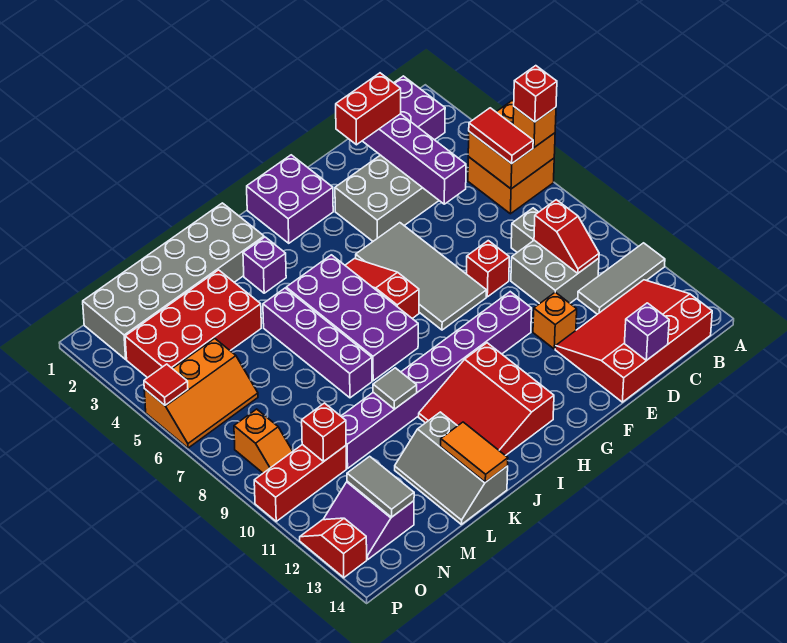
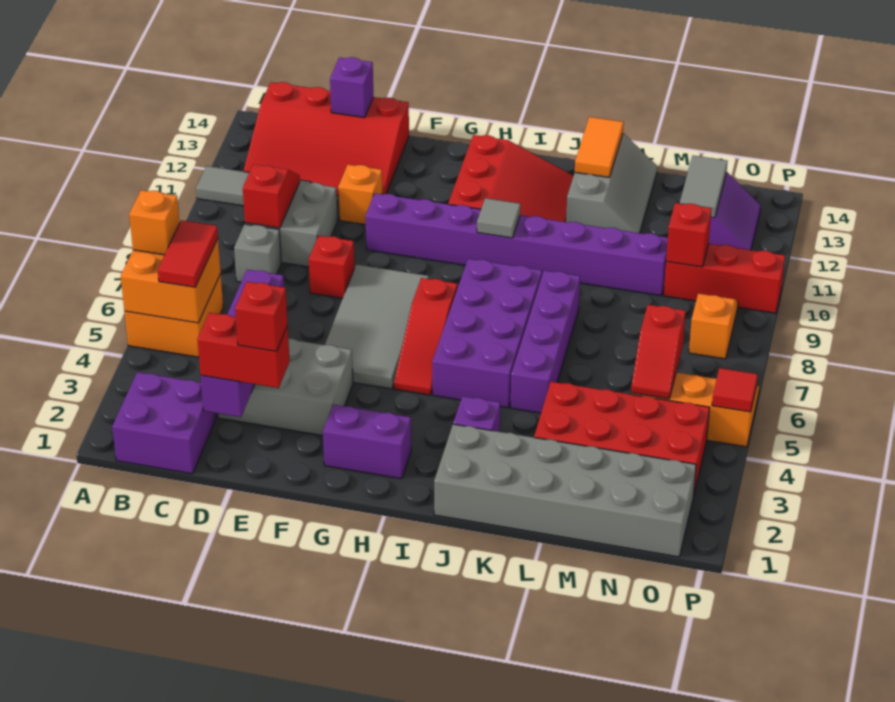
red brick A6 level 4 -> red brick E2 level 4
purple brick G1:H2 level 1 -> purple brick G2:H2 level 1
grey tile K10 level 2 -> grey tile I10 level 2
red slope P12:P13 level 1 top 13 -> red slope N5:N6 level 2 top 6

